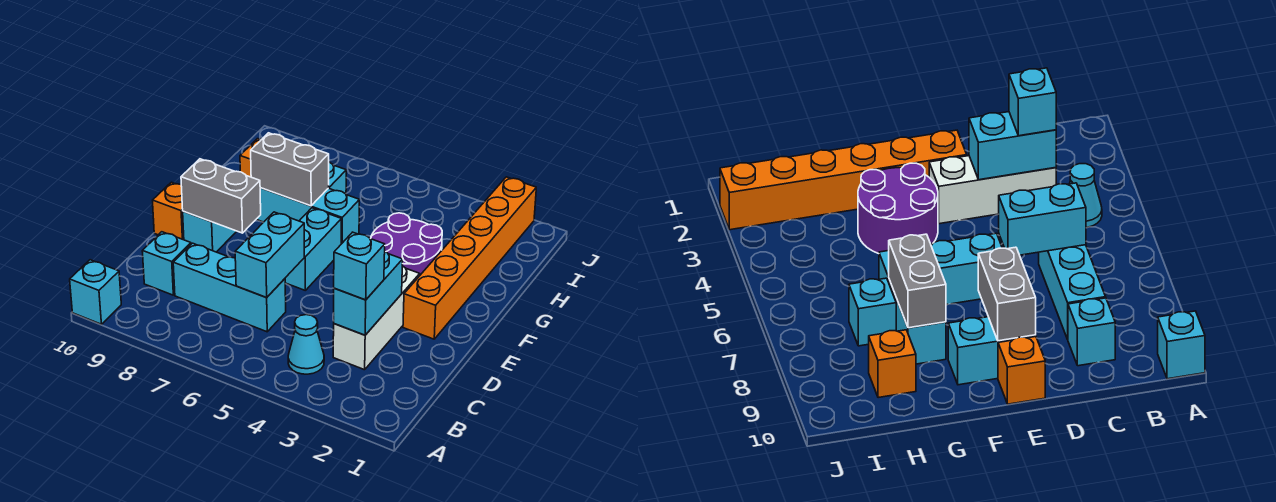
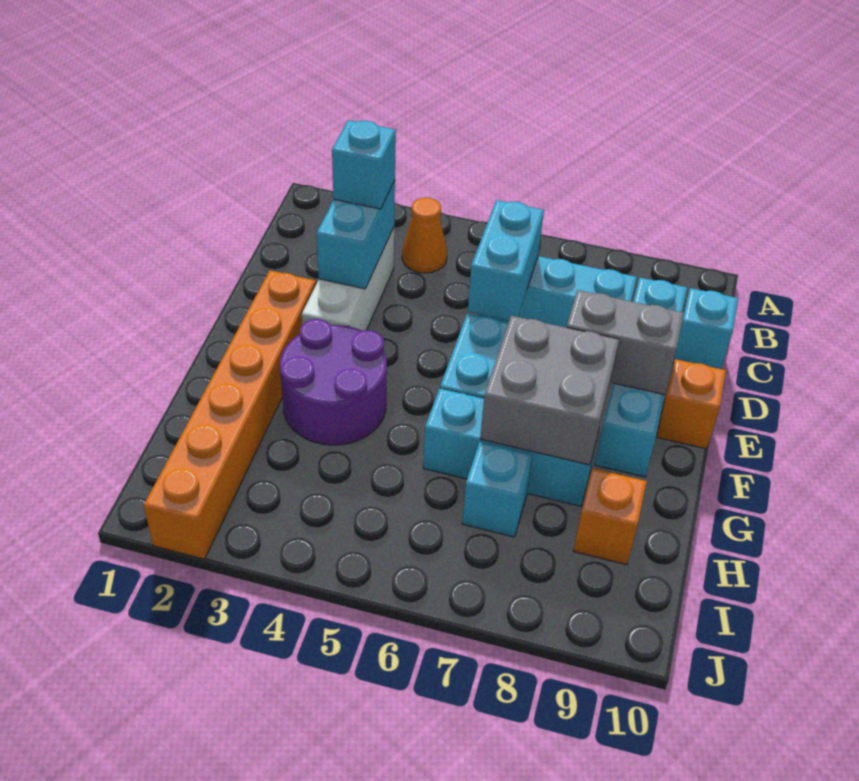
cyan brick A10 level 1 -> cyan brick C10 level 1
cyan cone B4 level 1 -> orange cone B4 level 1
grey brick G7:G8 level 2 -> grey brick F7:G8 level 2

